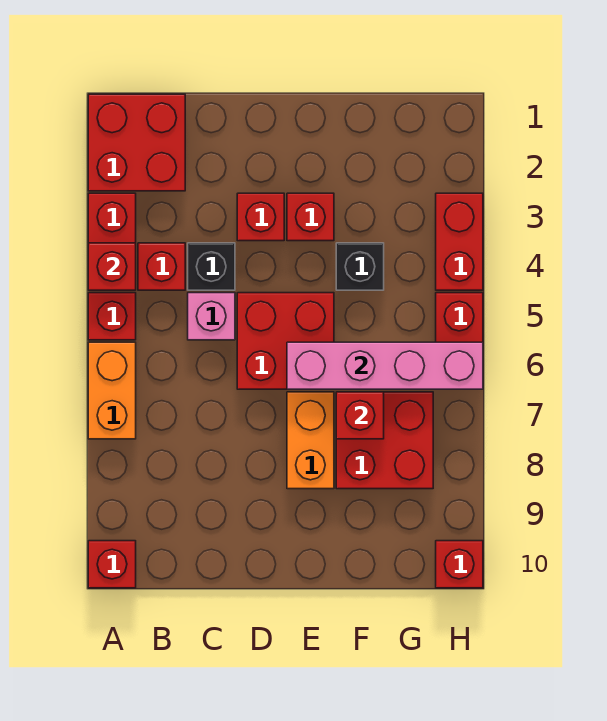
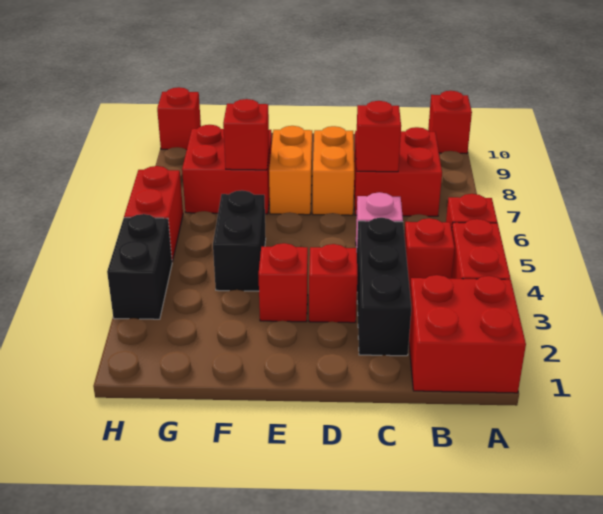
red brick A4 level 2 -> red brick C7 level 2
orange brick A6:A7 level 1 -> orange brick D7:D8 level 1
black brick C4 level 1 -> black brick C2:C4 level 1
red brick D5:E6 level 1 -> red brick B7:C8 level 1
pink brick E6:H6 level 2 -> none
black brick F4 level 1 -> black brick F4:F5 level 1
red brick H3:H4 level 1 -> black brick H3:H4 level 1

